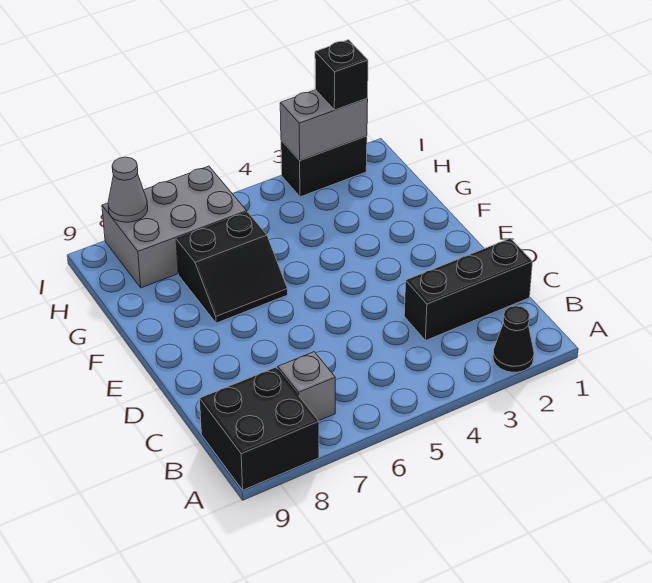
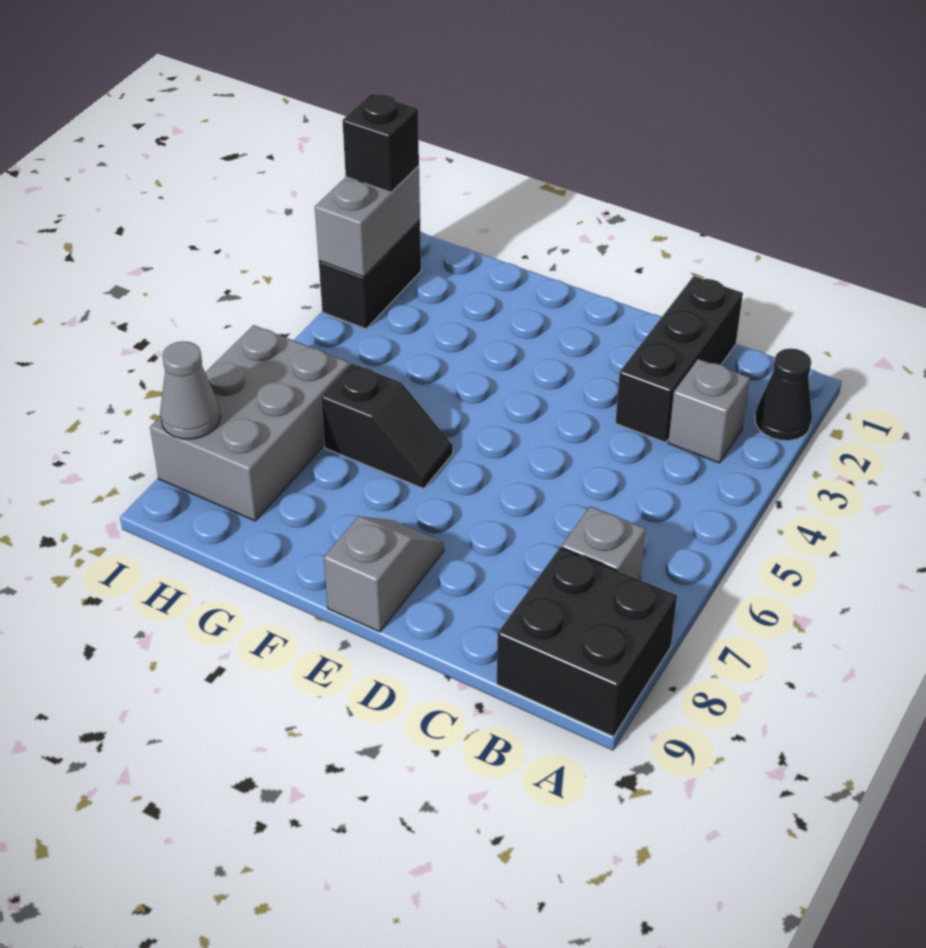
none -> grey brick B3 level 1
none -> grey slope E8:E9 level 1 top 9
black slope F6:G7 level 1 top G -> black slope F6:G6 level 1 top G

